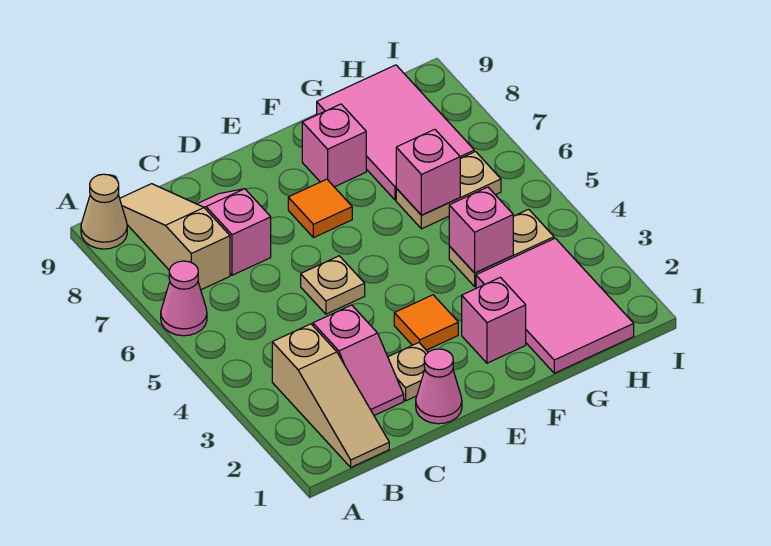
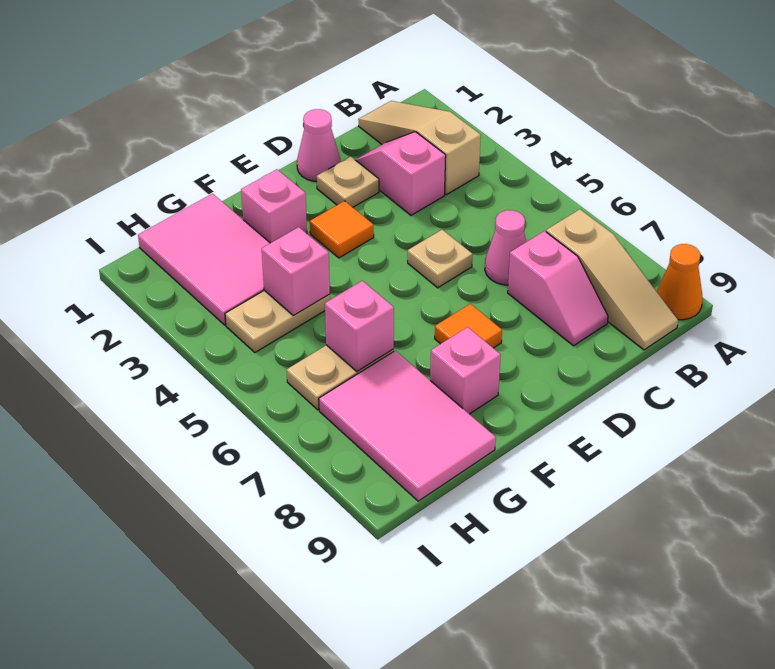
pink cone A6 level 1 -> pink cone C6 level 1
tan cone A9 level 1 -> orange cone A9 level 1

